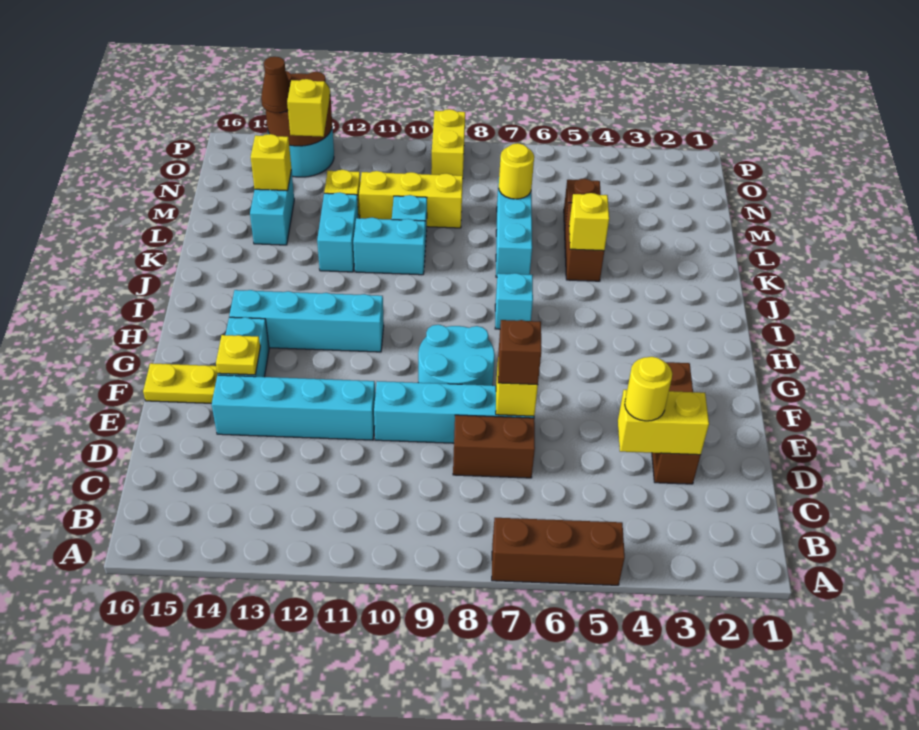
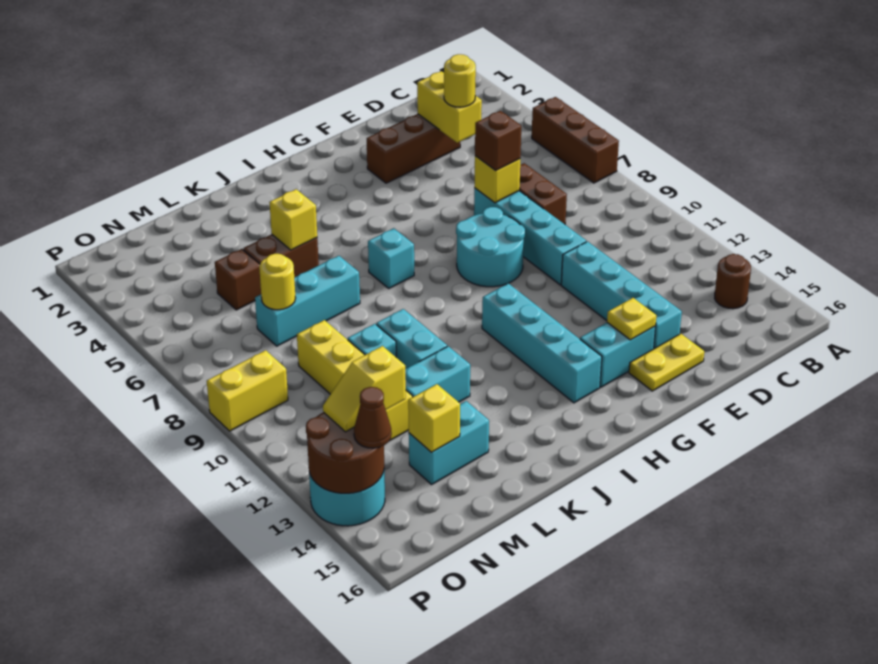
none -> brown round brick B14 level 1
yellow plate F15:F16 level 1 -> yellow plate E15:F15 level 1

